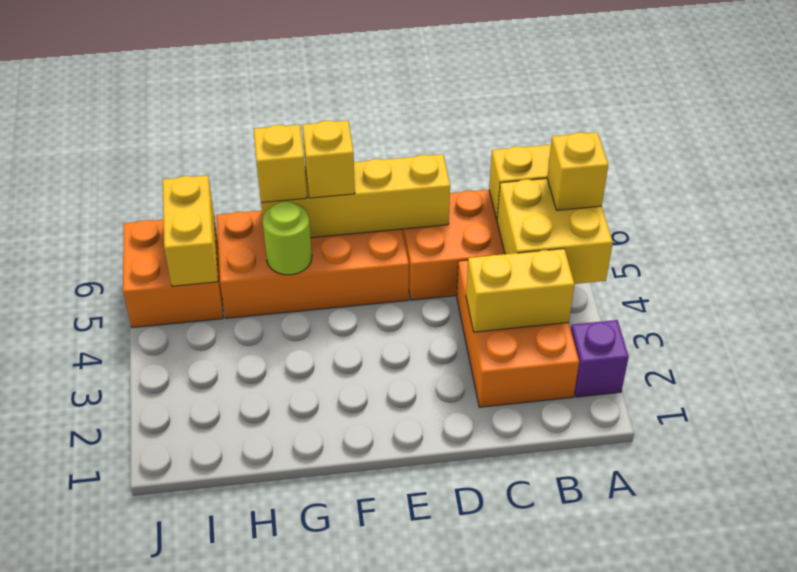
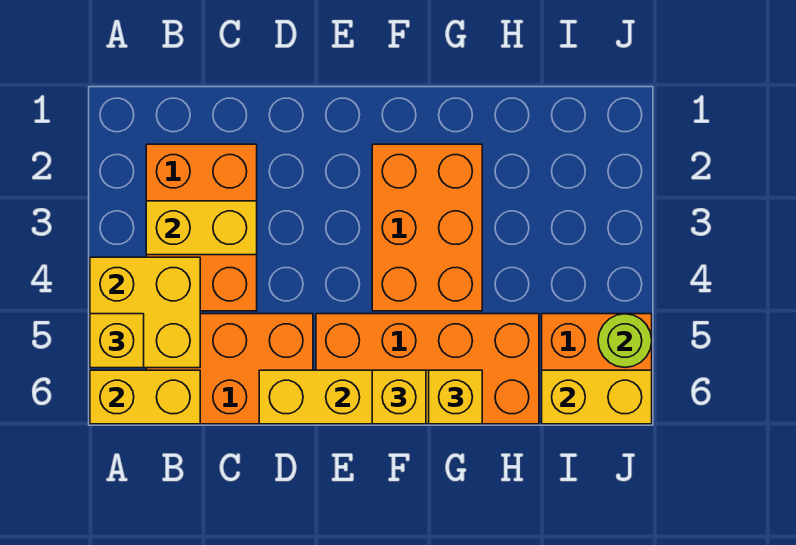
purple brick A2 level 1 -> none
none -> orange brick F2:G4 level 1
lime round brick G5 level 2 -> lime round brick J5 level 2
yellow brick I5:I6 level 2 -> yellow brick I6:J6 level 2

